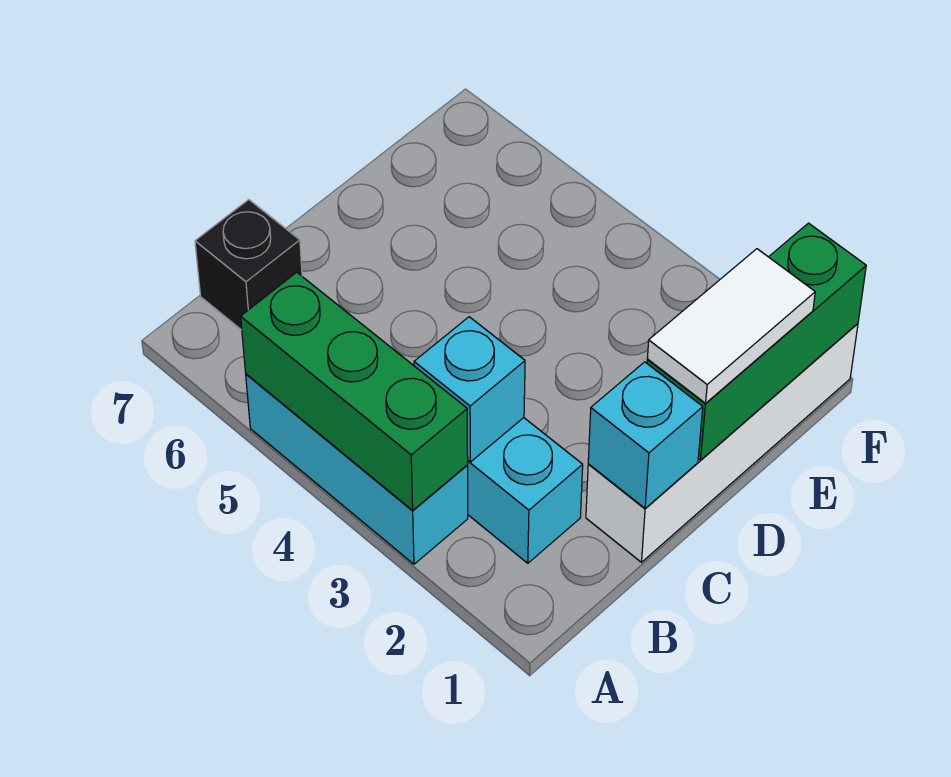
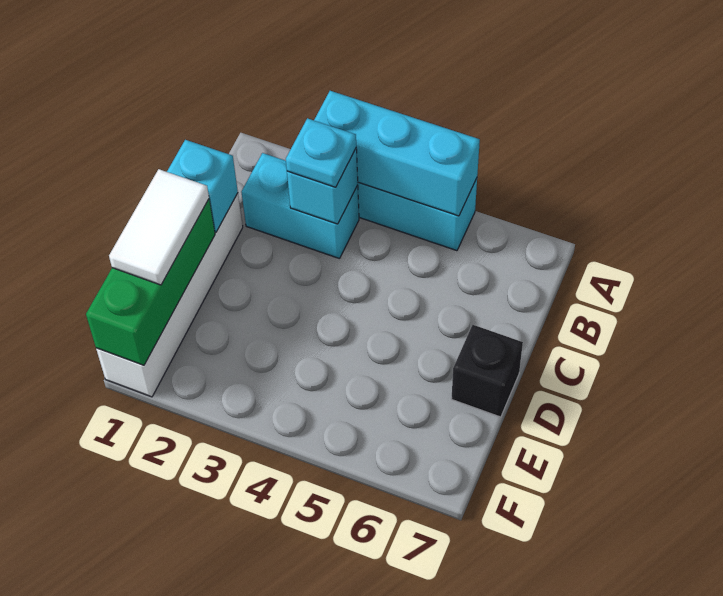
green brick A3:A5 level 2 -> cyan brick A3:A5 level 2
none -> cyan plate B3 level 3
black brick B7 level 1 -> black brick D7 level 1

